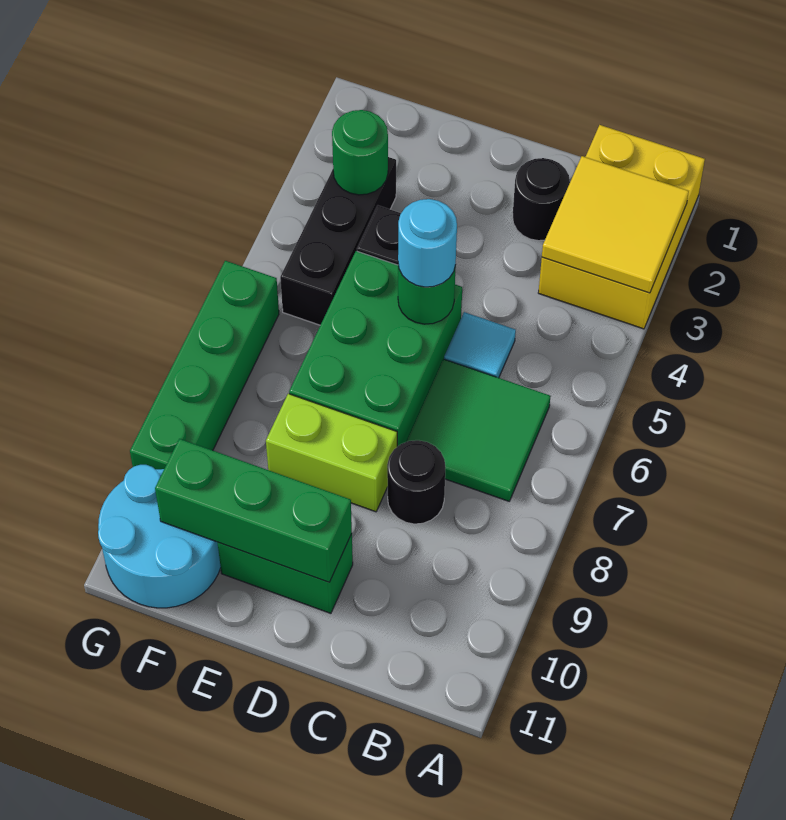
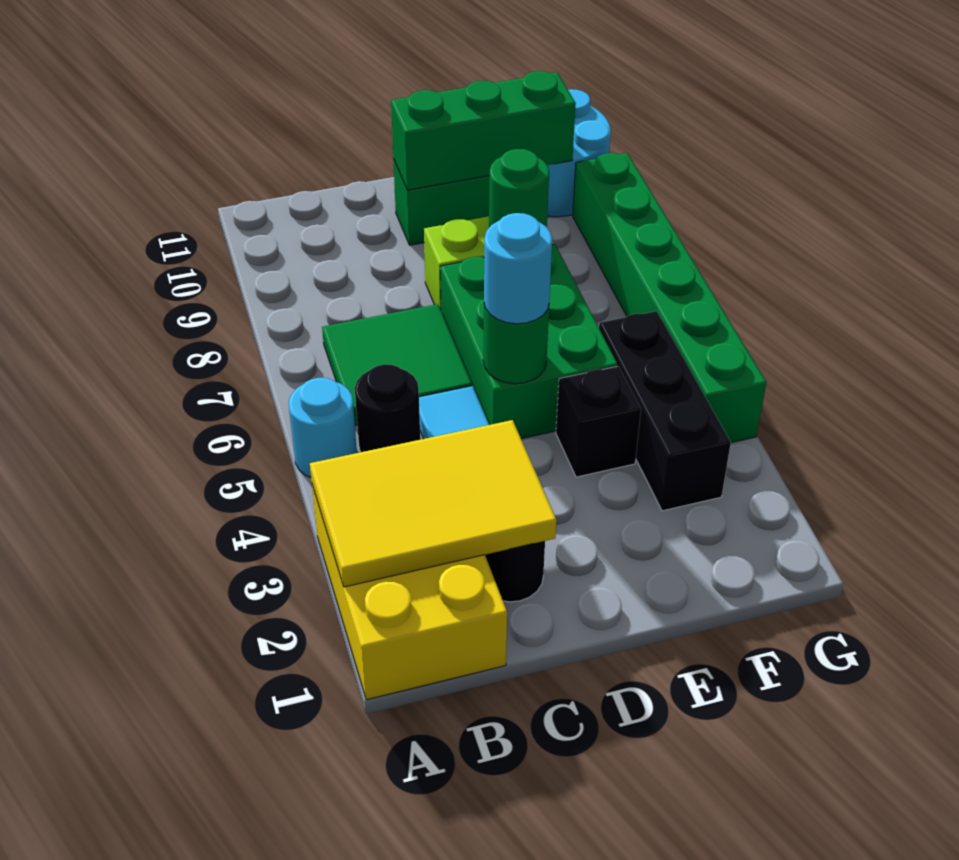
yellow tile A2:B3 level 2 -> yellow tile A2:C3 level 2
none -> cyan round brick A5 level 1
black round brick C8 level 1 -> black round brick B5 level 1
green round brick F3 level 2 -> green round brick E8 level 2
green brick G6:G9 level 1 -> green brick G4:G9 level 1

